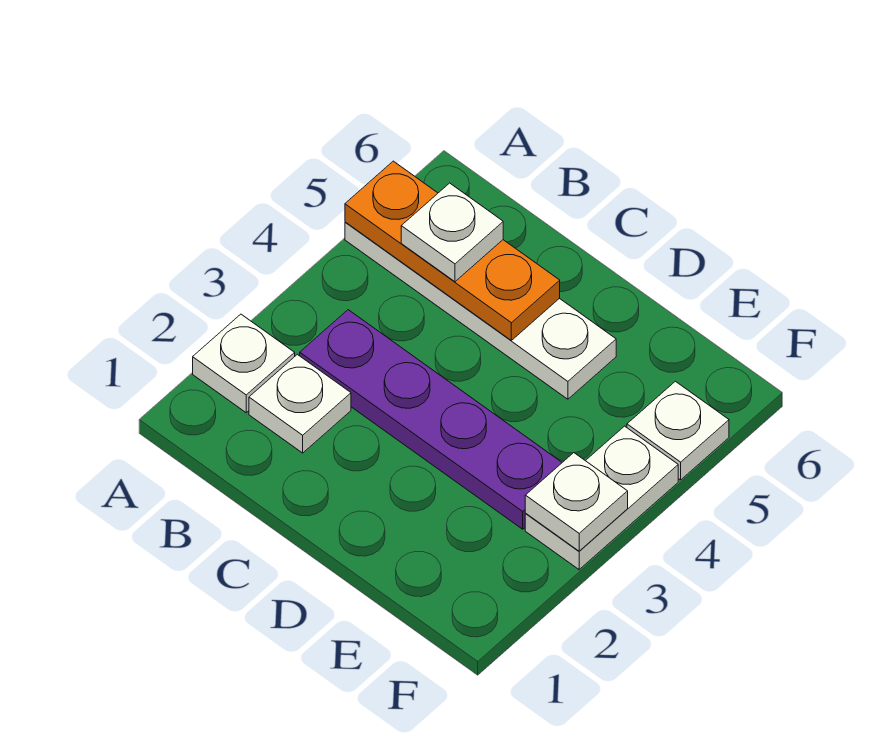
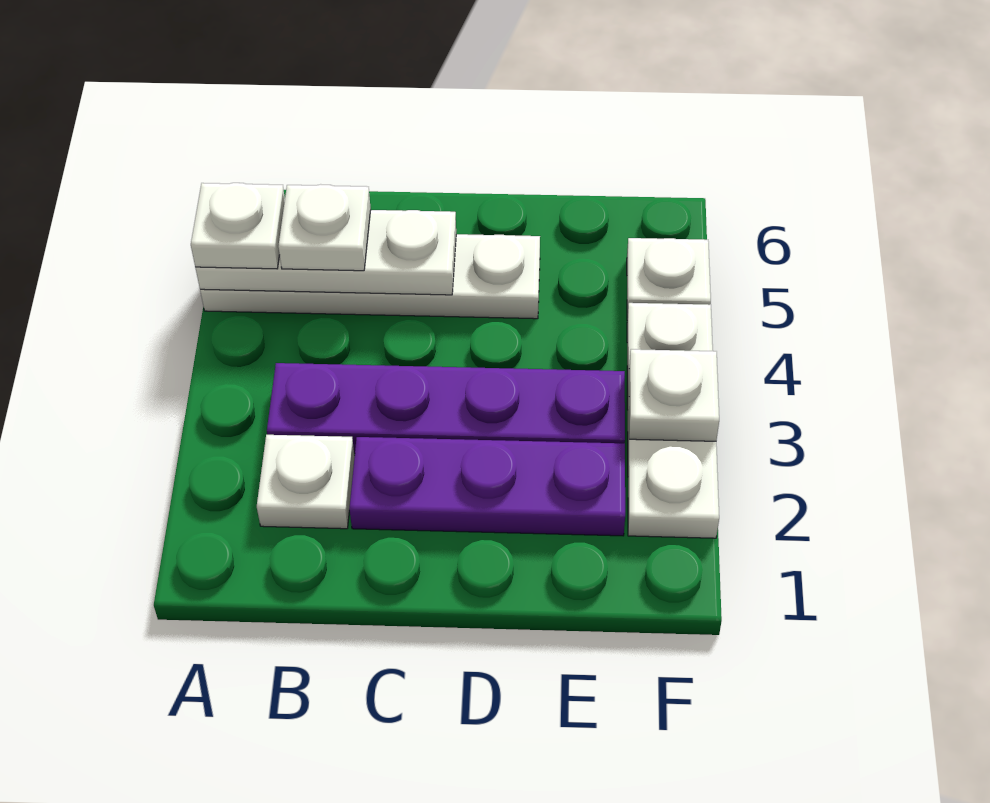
white plate A2 level 1 -> white plate A5 level 3
orange plate A5:C5 level 2 -> white plate A5:C5 level 2
none -> purple plate C2:E2 level 1
white plate F3:F4 level 1 -> white plate F2:F4 level 1

